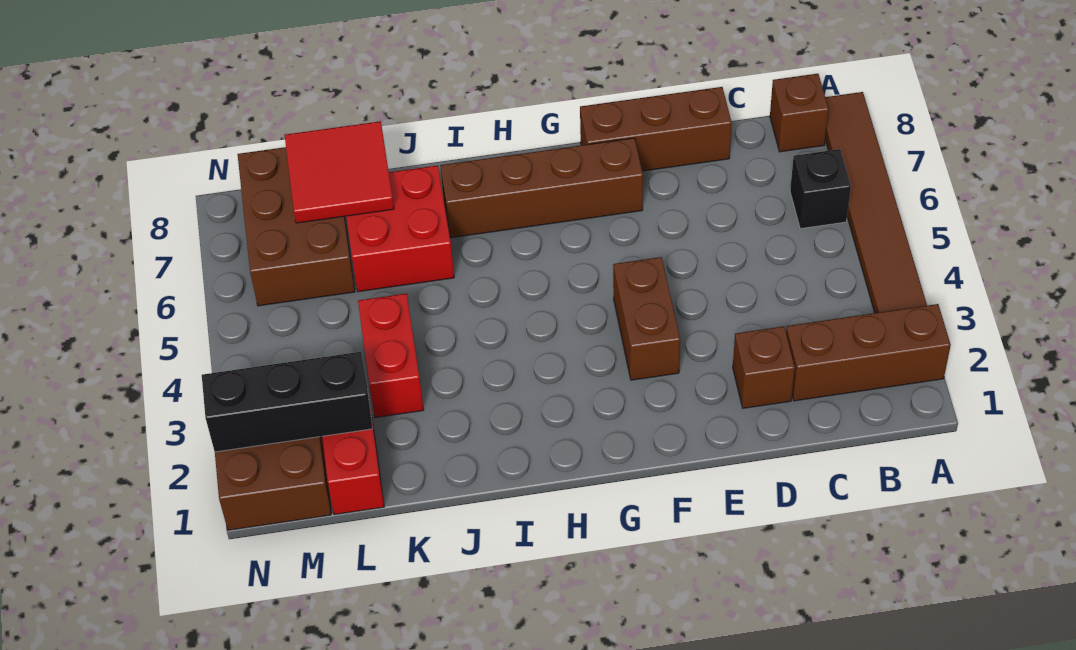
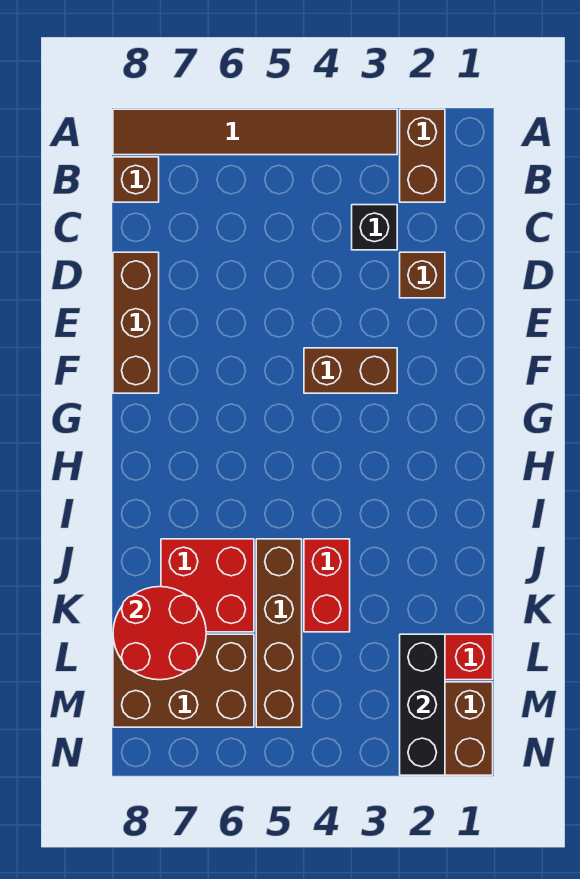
brown brick A2:C2 level 1 -> brown brick A2:B2 level 1
black brick B6 level 1 -> black brick C3 level 1
brown brick F7:I7 level 1 -> brown brick J5:M5 level 1
red brick K3:K4 level 1 -> red brick J4:K4 level 1
red tile K7:L8 level 2 -> red round brick K7:L8 level 2

